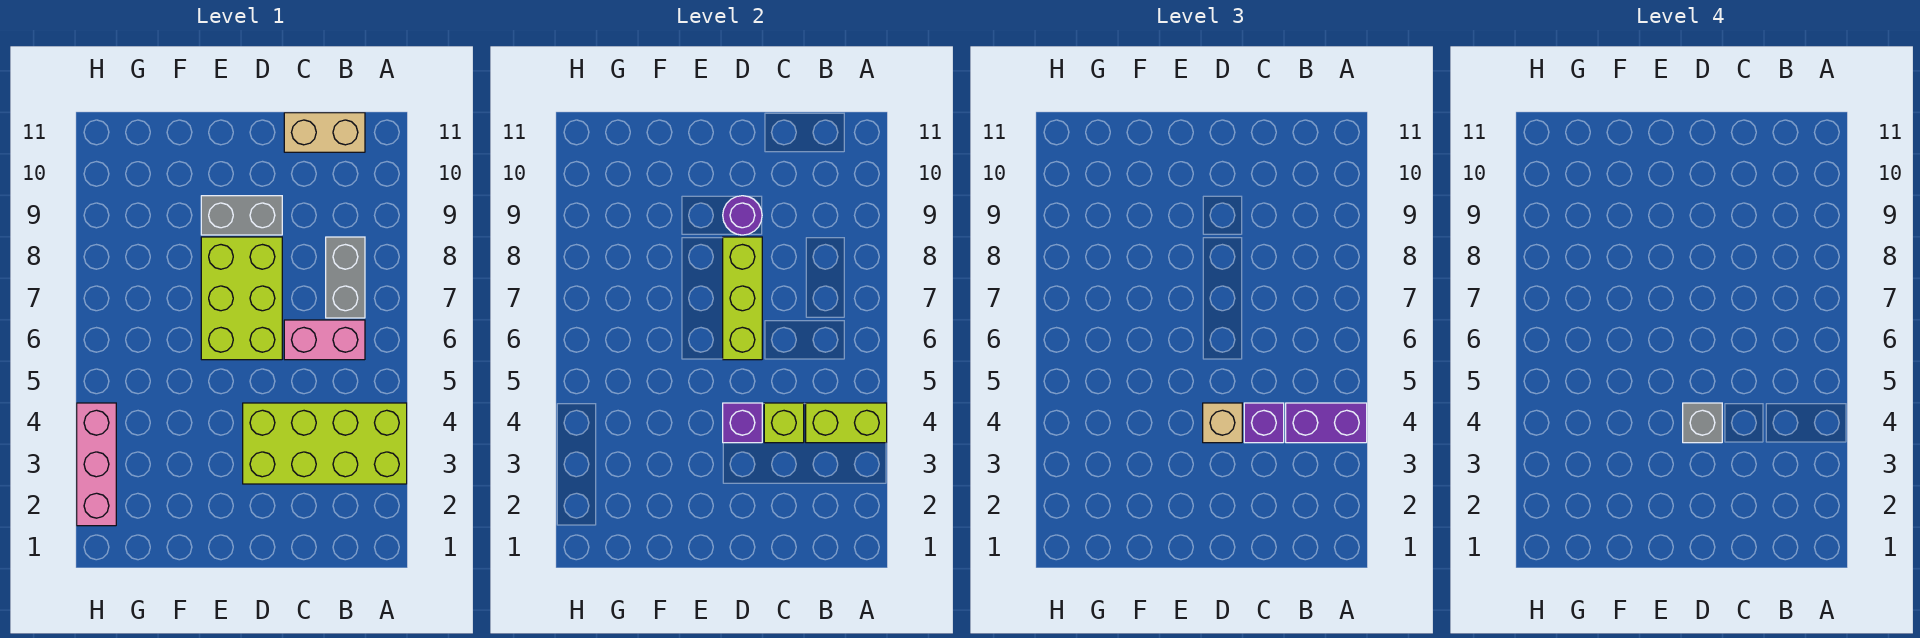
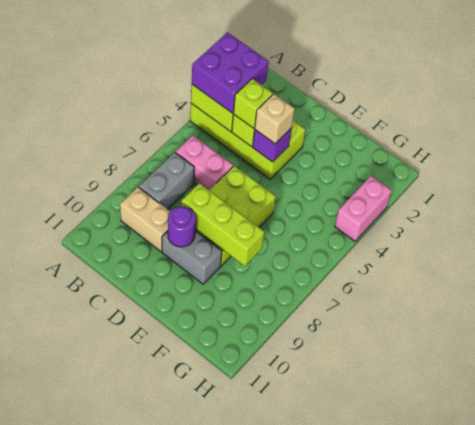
purple brick A4:B4 level 3 -> purple brick A3:B4 level 3
tan brick B11:C11 level 1 -> tan brick B9:C9 level 1
purple brick C4 level 3 -> lime brick C4 level 3
grey brick D4 level 4 -> none
lime brick D6:D8 level 2 -> lime brick D8:F8 level 2
pink brick H2:H4 level 1 -> pink brick H3:H4 level 1

